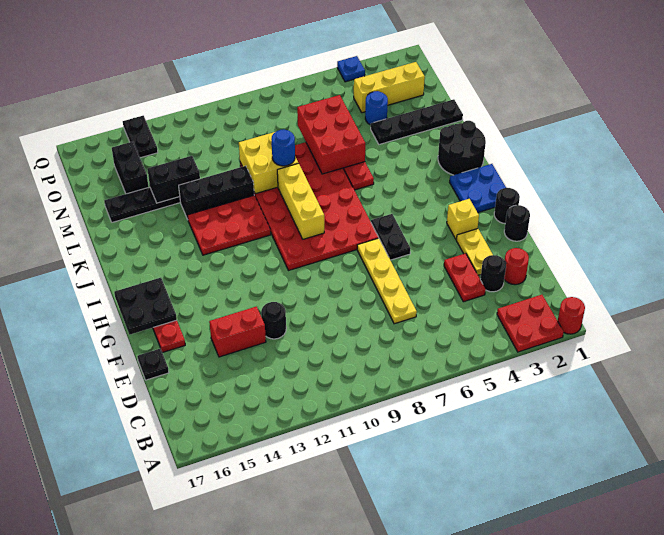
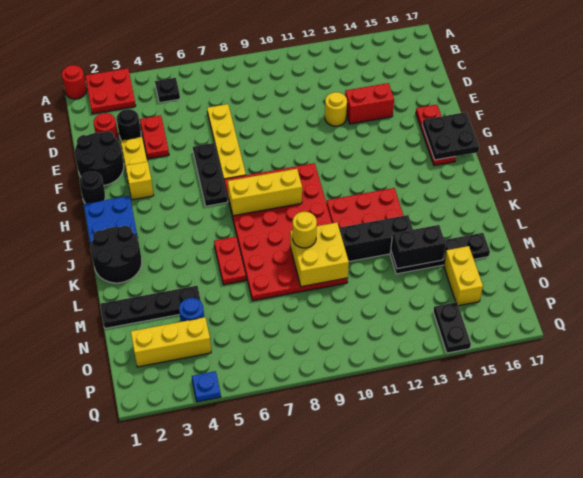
black round brick E12 level 1 -> yellow round brick E12 level 1
black plate E17 level 1 -> black plate B5 level 1
black round brick F1 level 1 -> black round brick E1:F2 level 1
black plate G6:H6 level 1 -> black plate F6:H6 level 1
yellow brick I9:K9 level 2 -> yellow brick I7:I9 level 2
red brick L6:N7 level 2 -> none
blue round brick L9 level 3 -> yellow round brick L9 level 3
black brick N15:O15 level 1 -> yellow brick N15:O15 level 1

